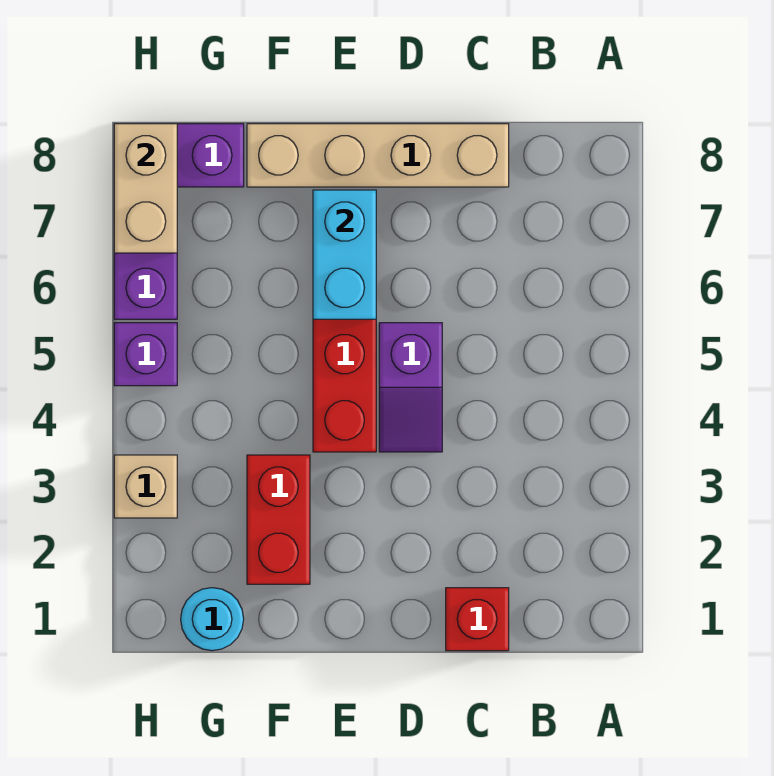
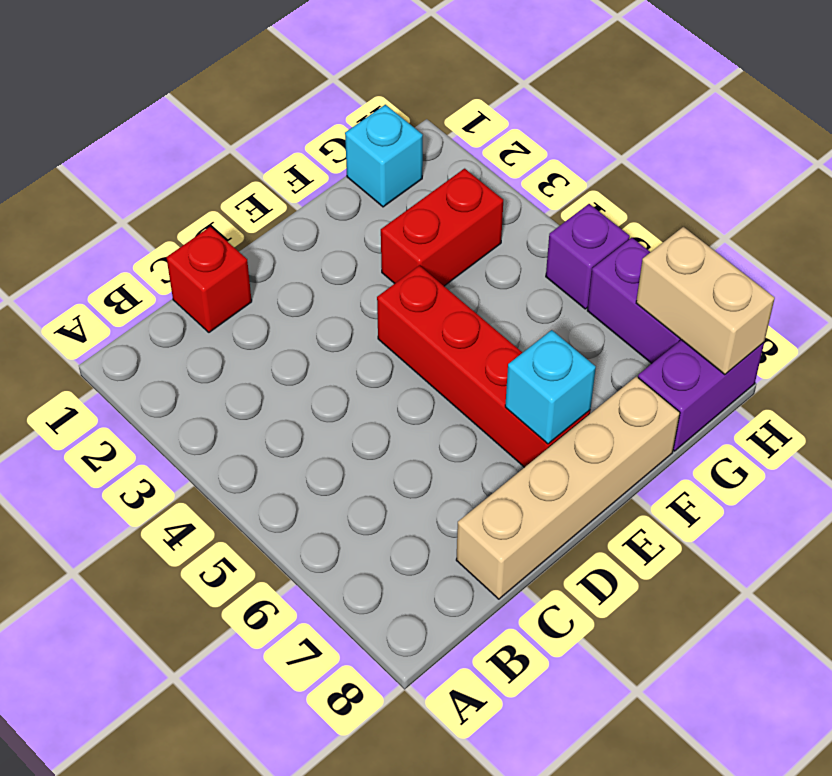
purple slope D4:D5 level 1 top 5 -> none
cyan brick E6:E7 level 2 -> cyan brick E7 level 2
red brick F2:F3 level 1 -> red brick F3:G3 level 1
cyan round brick G1 level 1 -> cyan brick G1 level 1
tan brick H3 level 1 -> none

